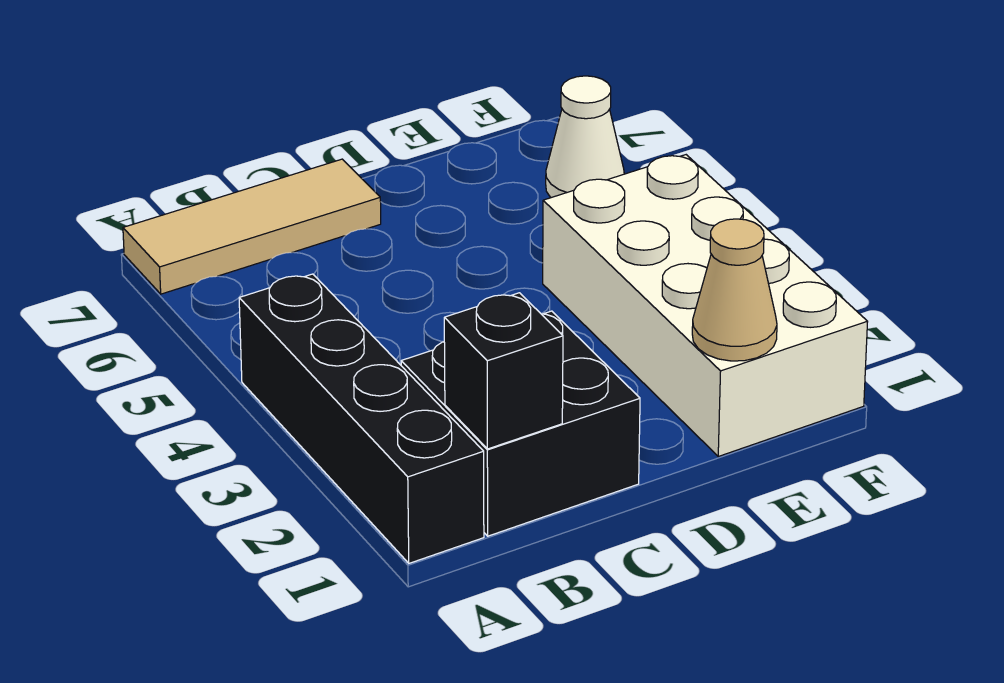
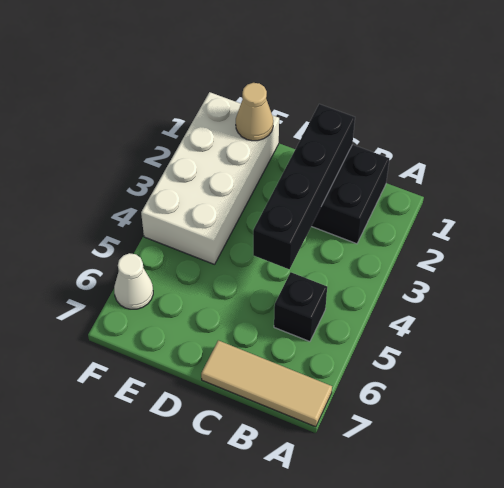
black brick A1:A4 level 1 -> black brick C1:C4 level 2
black brick B1 level 2 -> black brick B5 level 1

